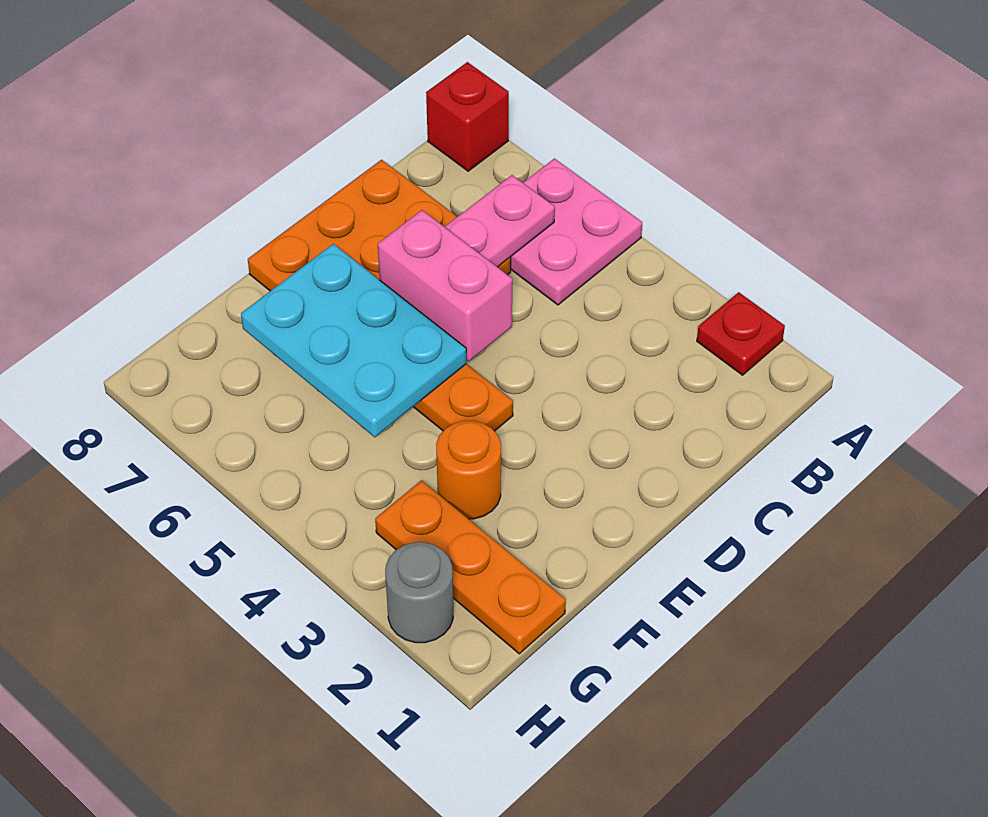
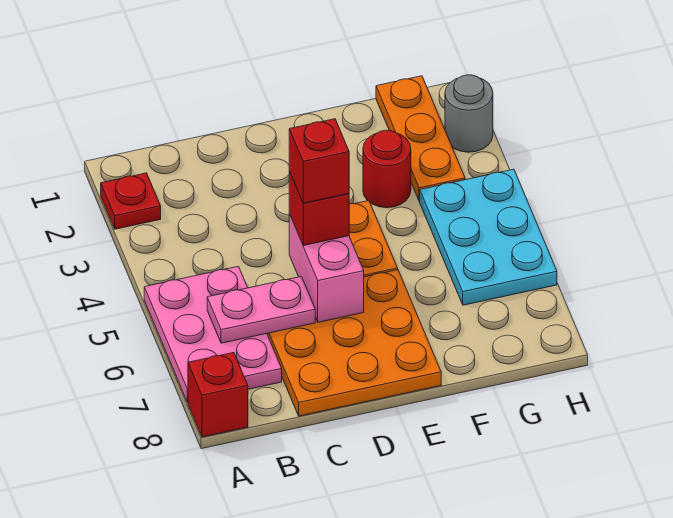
pink plate A5:B6 level 1 -> pink plate A5:B7 level 1
none -> red brick D5 level 3
none -> red brick D5 level 4
cyan plate E5:F7 level 2 -> cyan plate G4:H6 level 1
orange round brick F3 level 1 -> red round brick F3 level 1

